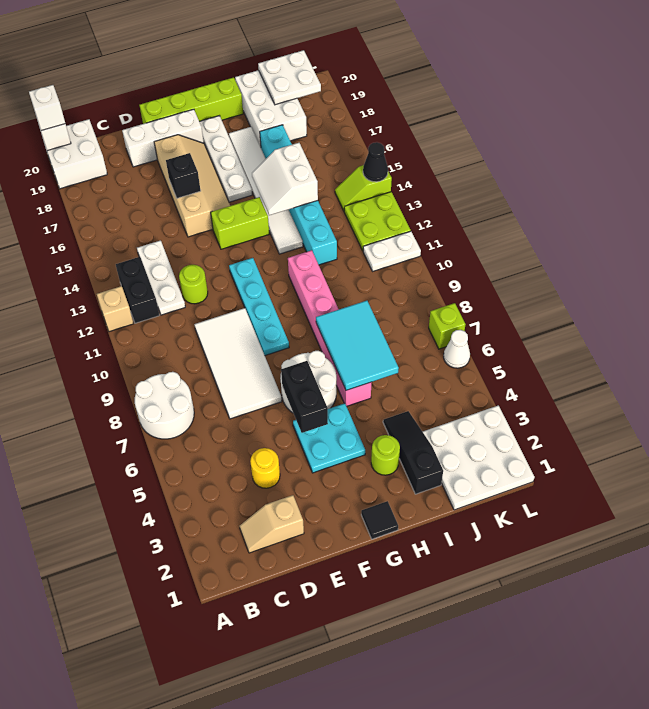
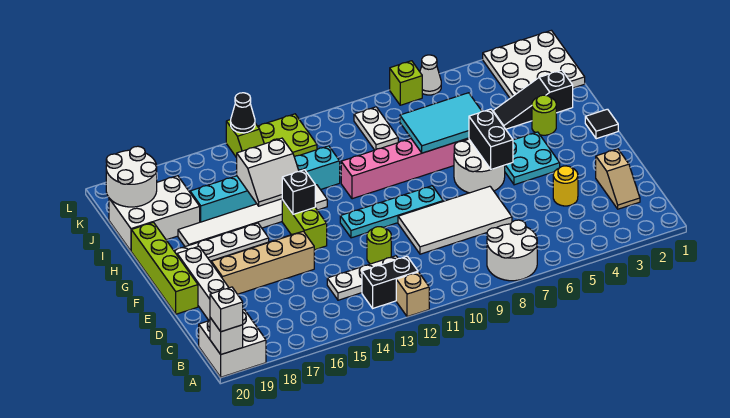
black brick E16 level 2 -> black brick G14 level 2
black brick F5:F6 level 2 -> black brick F6:G6 level 2
white plate J19:K20 level 2 -> white round brick J19:K20 level 2
white plate K11:L11 level 1 -> white plate J9:K9 level 1

